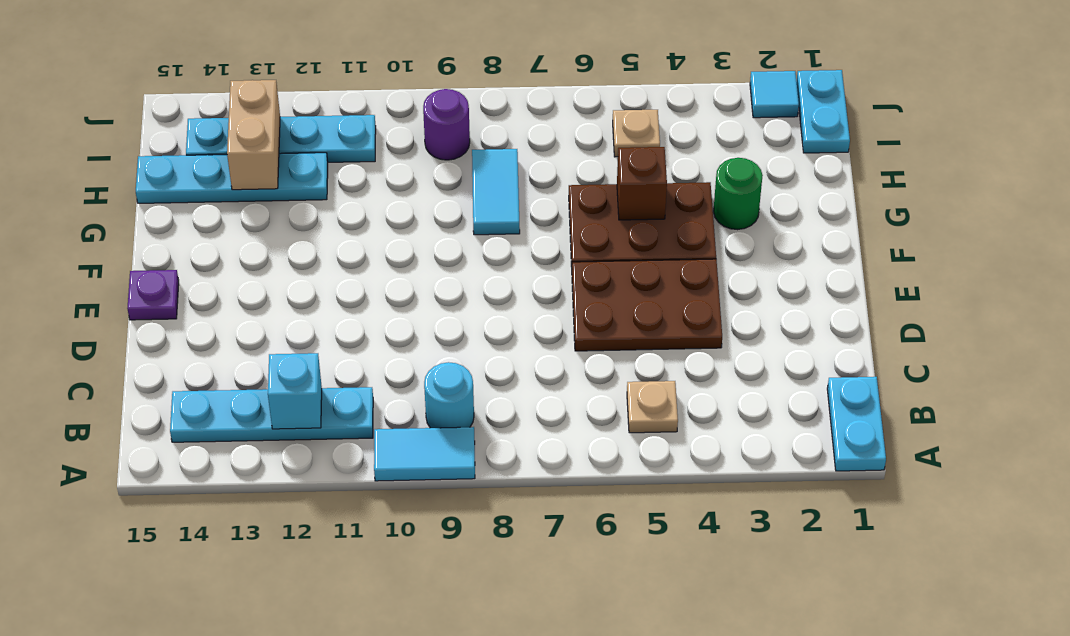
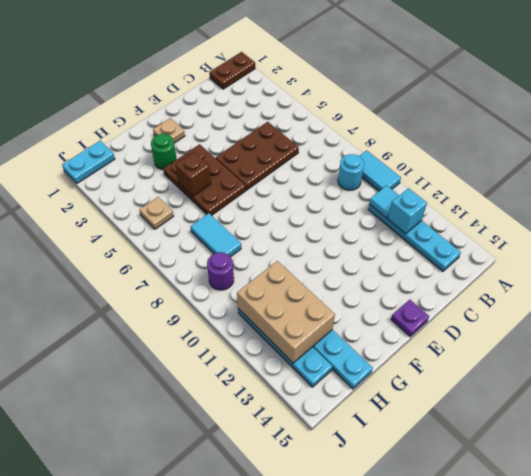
cyan plate A1:B1 level 1 -> brown plate A1:B1 level 1
tan plate B5 level 1 -> tan plate F2 level 1
brown plate D4:E6 level 1 -> brown plate C5:E6 level 1
cyan tile G8:H8 level 1 -> cyan tile H7:H8 level 1
tan brick H13:I13 level 2 -> tan brick H11:I13 level 2
cyan tile J2 level 1 -> cyan tile B11 level 2

